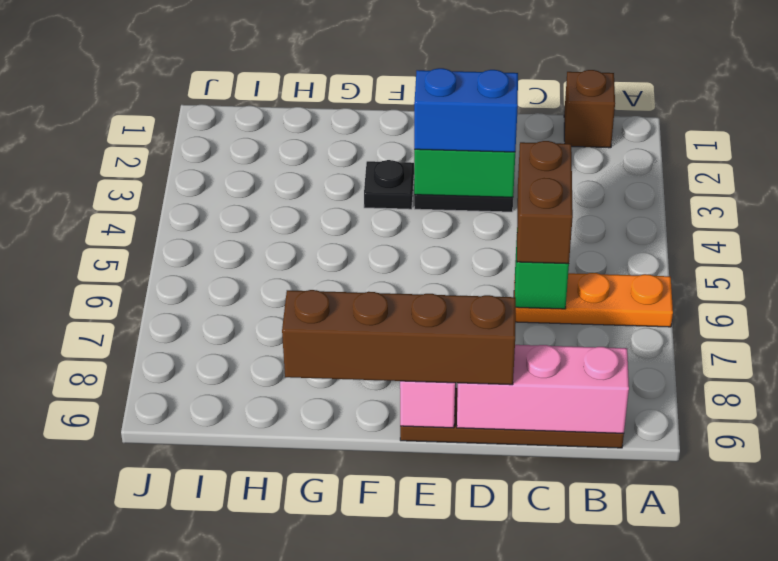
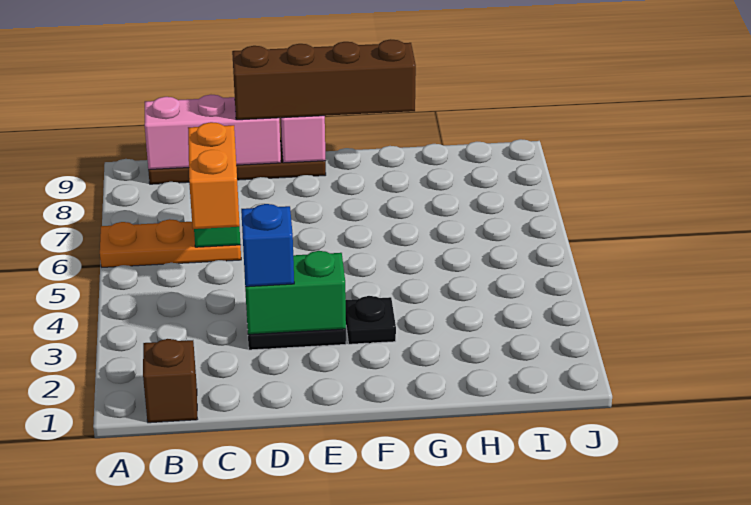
brown brick C5:C6 level 3 -> orange brick C5:C6 level 3
blue brick D3:E3 level 3 -> blue brick D3 level 3

